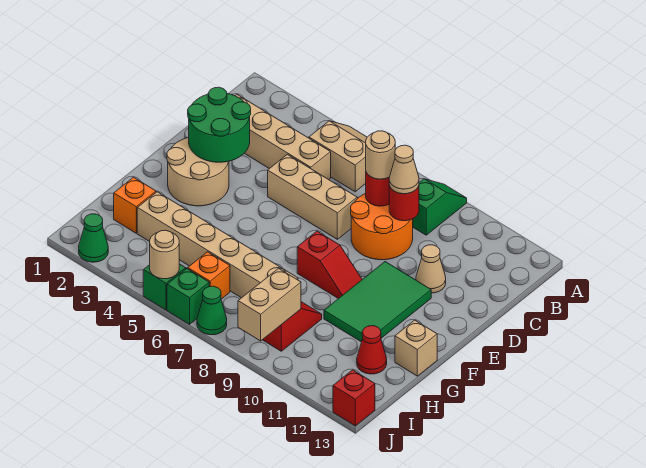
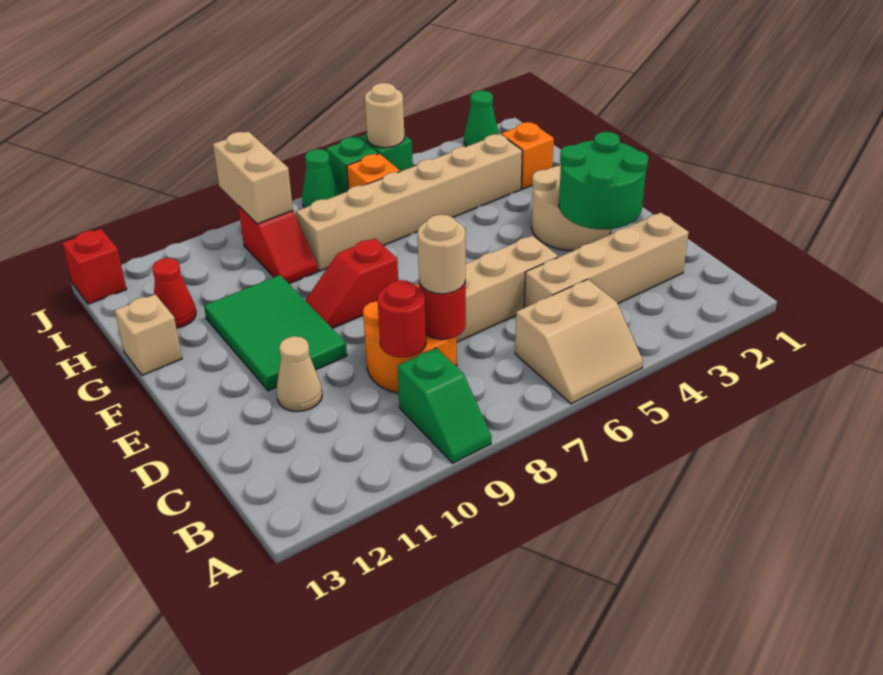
tan cone C9 level 3 -> none

